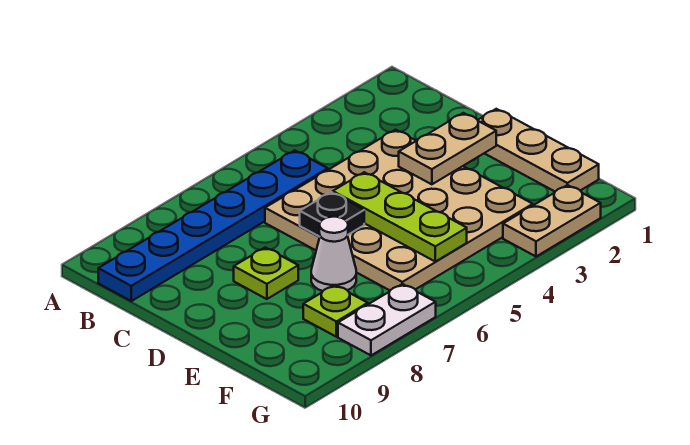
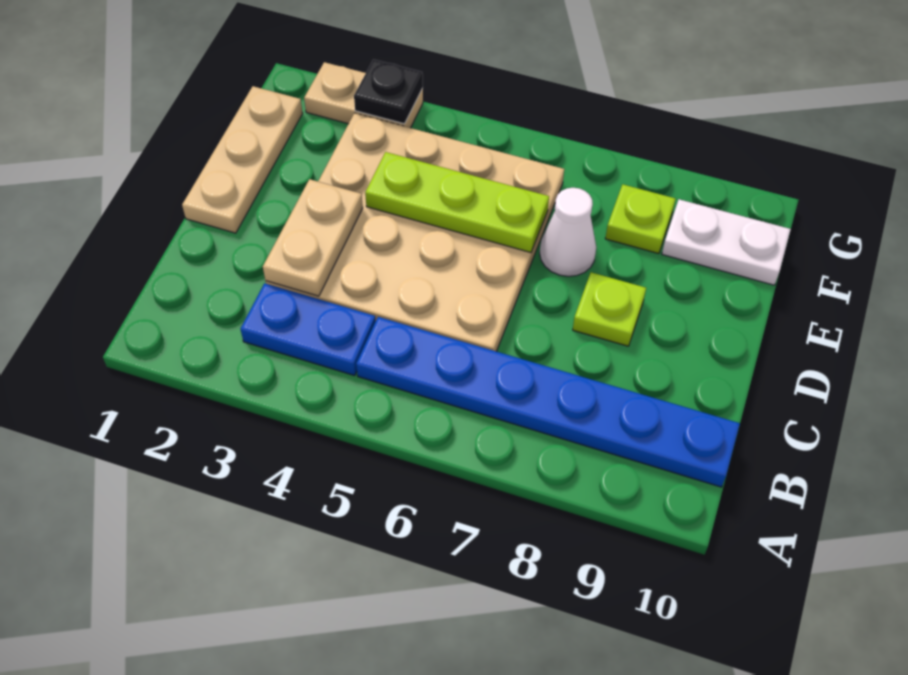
none -> blue plate B3:B4 level 1
tan plate D2:D3 level 2 -> tan plate C3:D3 level 2
lime plate D5:F5 level 2 -> lime plate E4:E6 level 2
black plate D6 level 2 -> black plate G3 level 2
white plate G7:G8 level 1 -> white plate F9:F10 level 1

